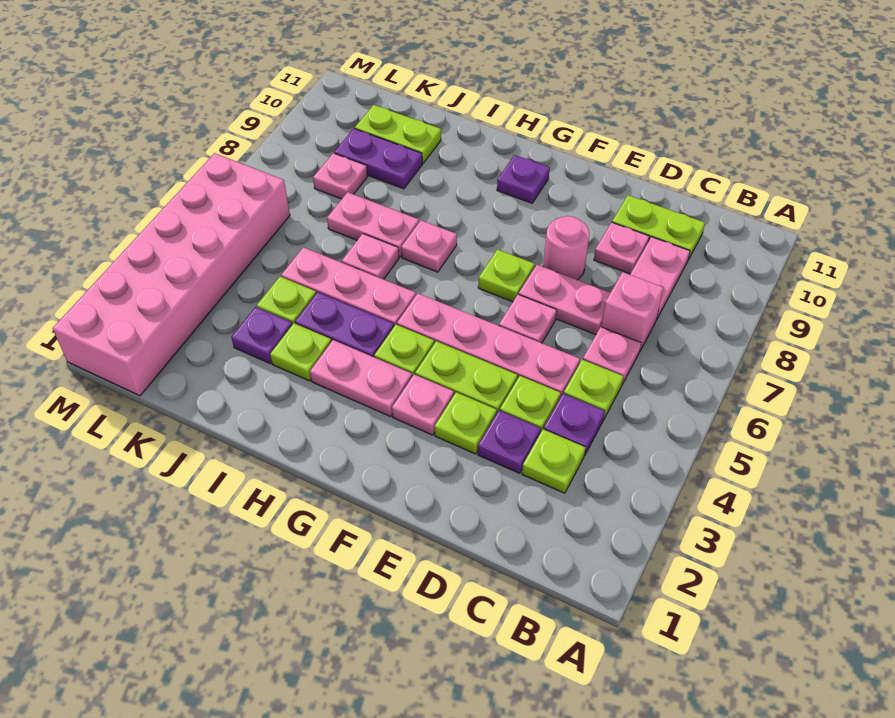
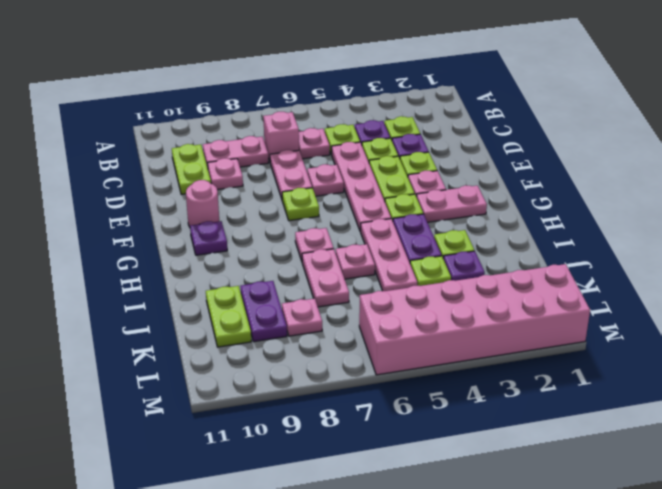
pink round brick E8 level 1 -> pink round brick F10 level 1
pink plate G3:H3 level 1 -> pink plate G2:G3 level 1

